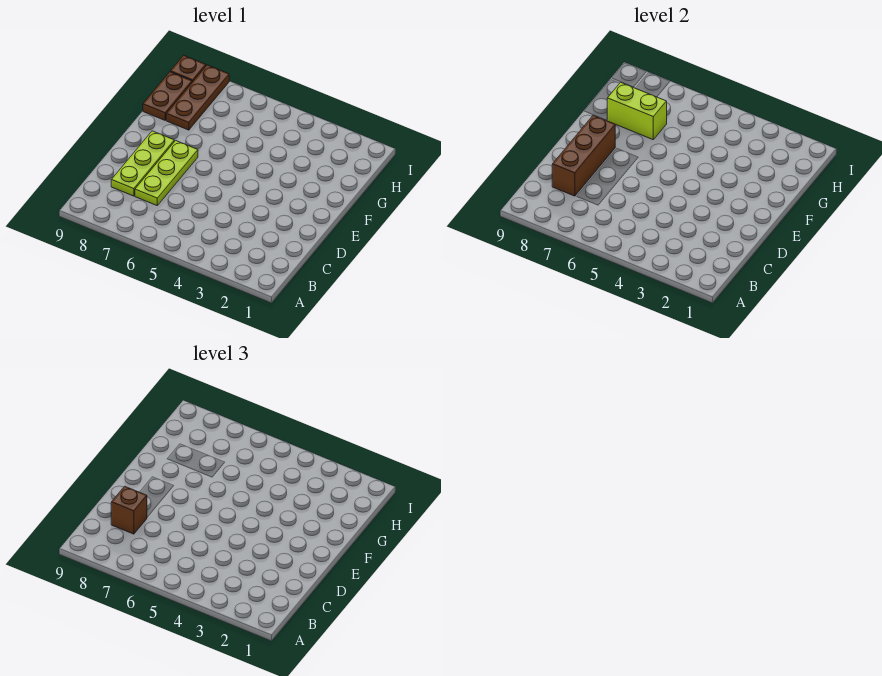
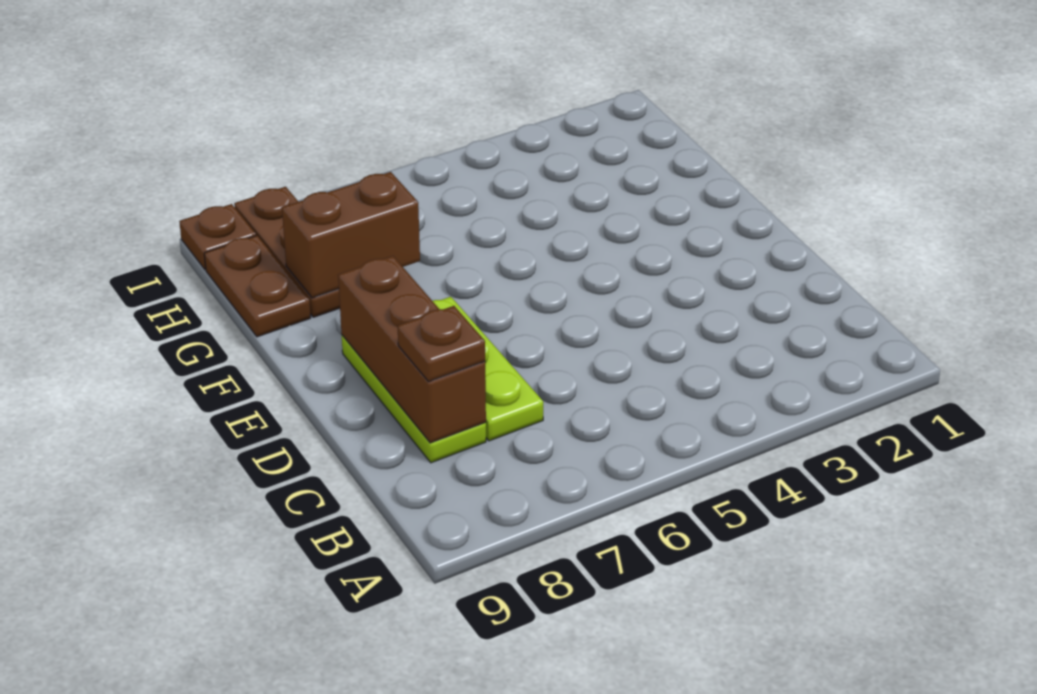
brown brick C8 level 3 -> brown plate C8 level 3
lime brick G7:G8 level 2 -> brown brick G7:G8 level 2

